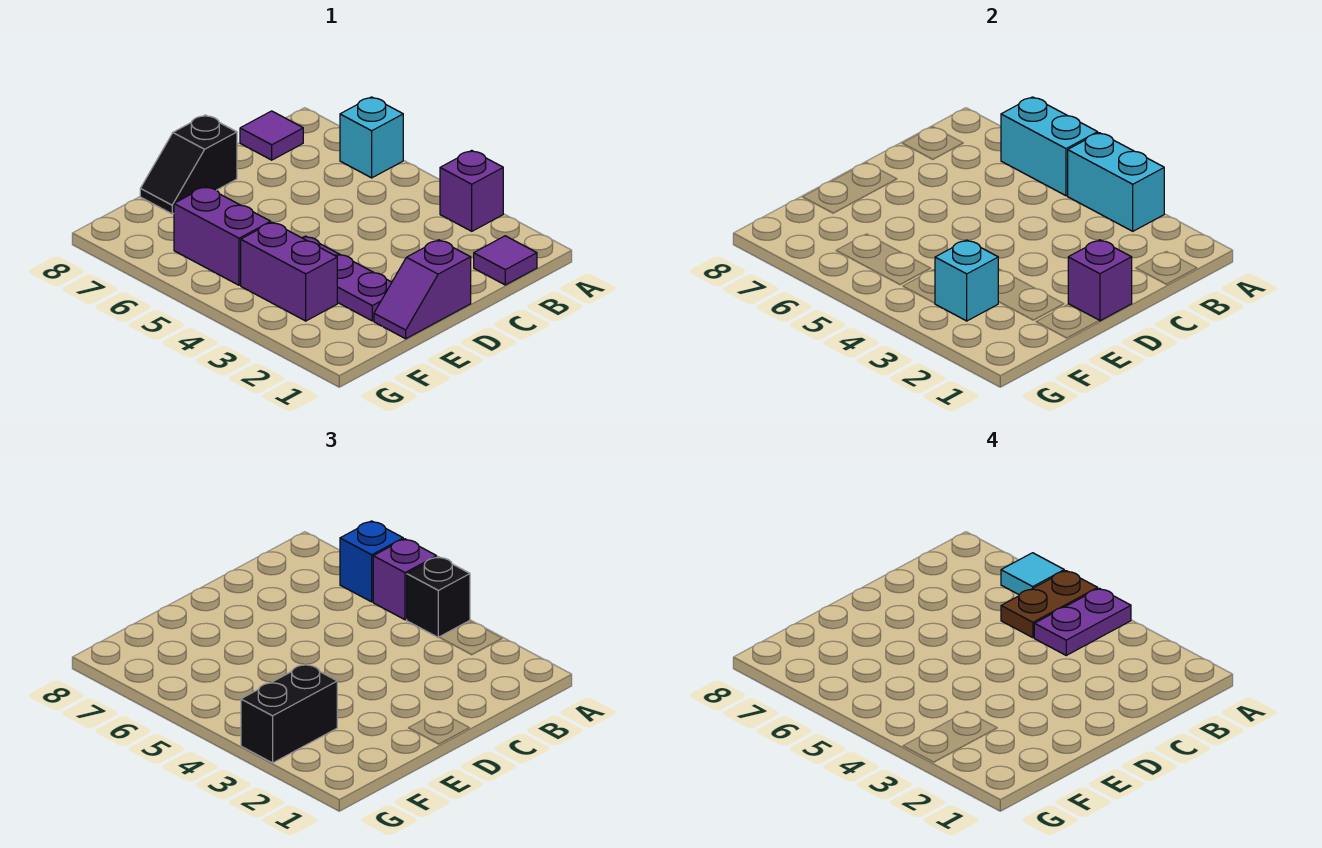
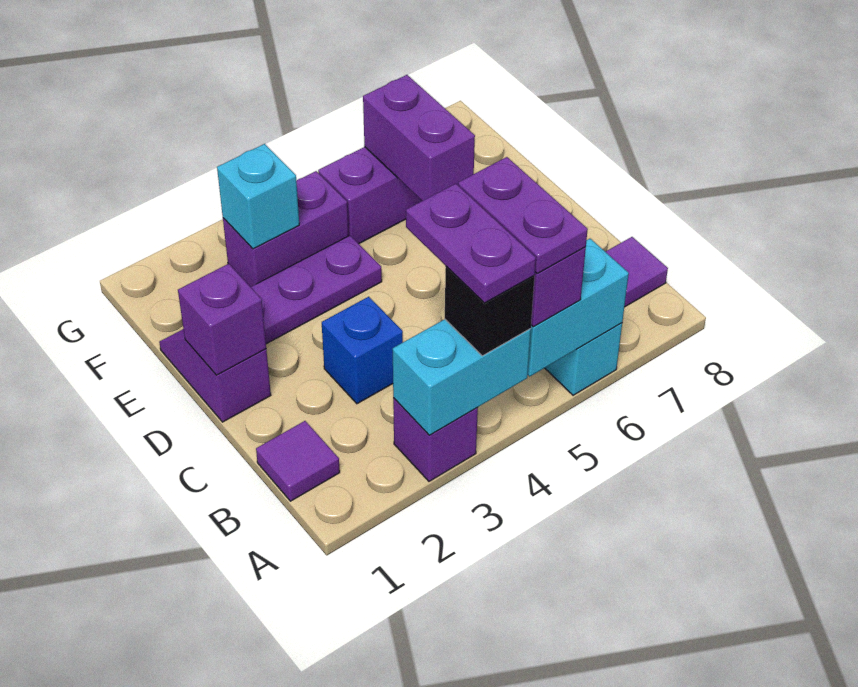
brown plate A5:B5 level 4 -> purple plate A5:B5 level 4
blue brick A6 level 3 -> blue brick C3 level 1
cyan tile A6 level 4 -> none
black slope D8:E8 level 1 top D -> none
none -> purple brick E6:F6 level 2
black brick F3:G3 level 3 -> none

